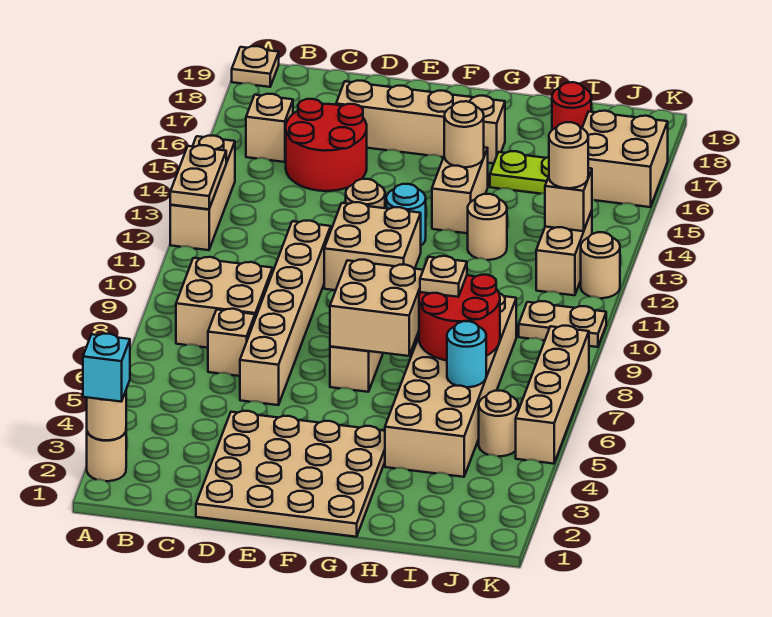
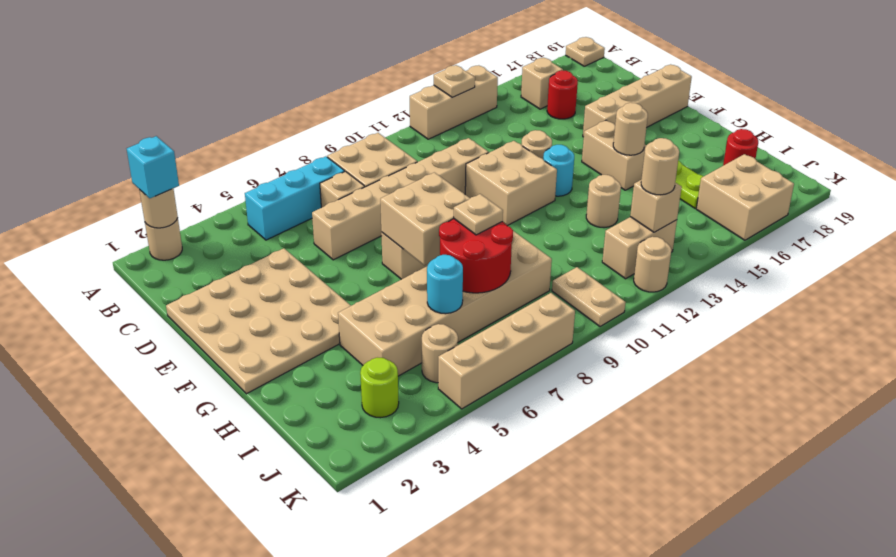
tan plate A12:A13 level 2 -> tan plate A13 level 2
none -> cyan brick B5:B7 level 1
red round brick C15:D16 level 1 -> red round brick C16 level 1
tan brick D17:G17 level 1 -> tan brick E16:E19 level 1
tan brick G14:G15 level 1 -> tan brick F15:G15 level 1
none -> lime round brick J3 level 1

